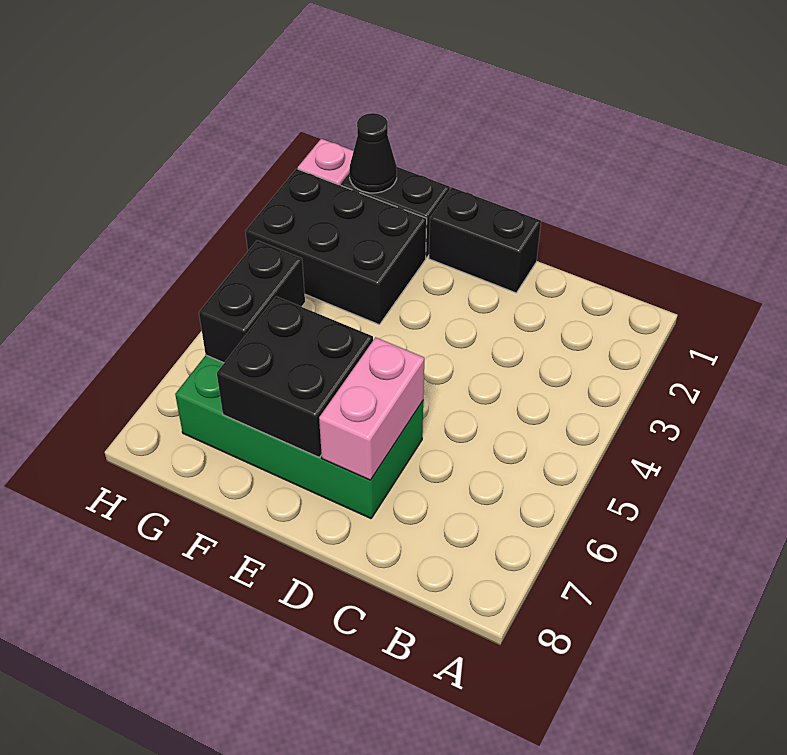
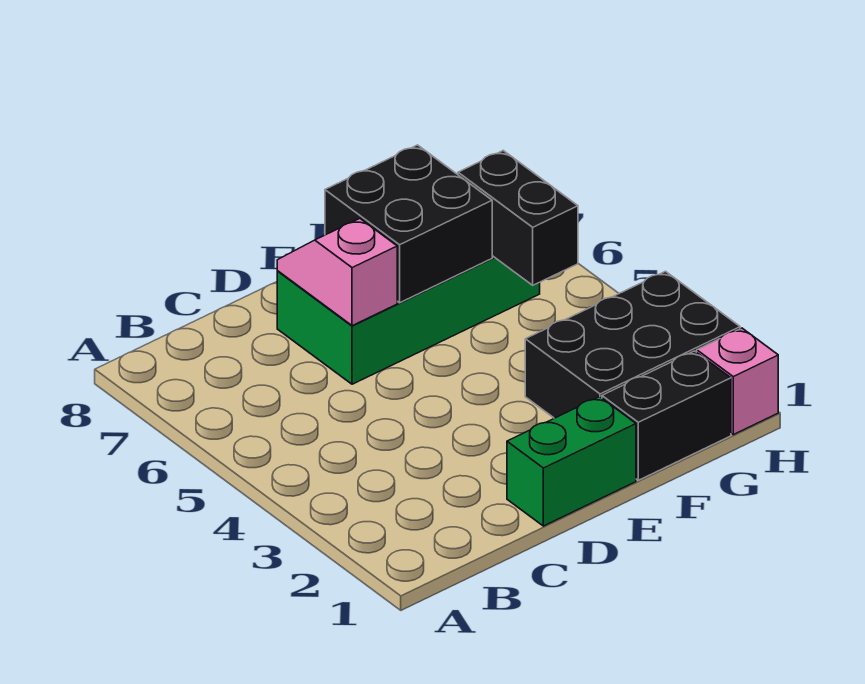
black brick D1:E1 level 1 -> green brick D1:E1 level 1
pink brick D6:D7 level 2 -> pink slope D6:D7 level 2 top 6
black cone G1 level 2 -> none

